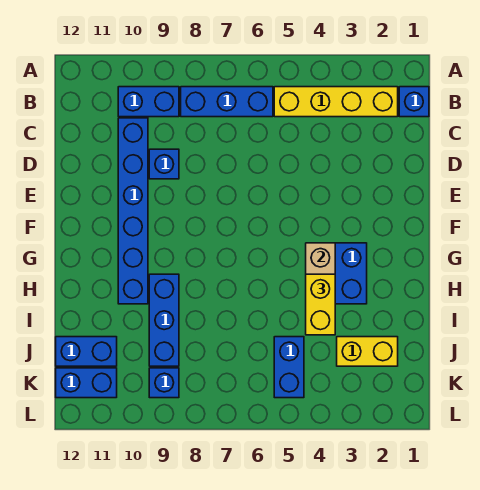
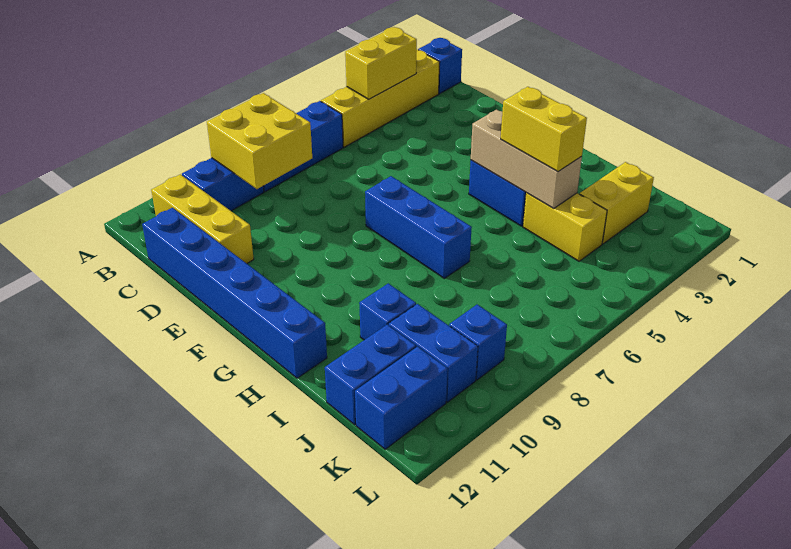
none -> yellow brick B3:B4 level 2
none -> yellow brick B8:C9 level 2
none -> yellow brick B11:D11 level 1
blue brick C10:H10 level 1 -> blue brick C12:H12 level 1
blue brick D9 level 1 -> blue brick I10 level 1
blue brick H9:J9 level 1 -> blue brick F7:H7 level 1
none -> yellow brick I4:J4 level 1
blue brick J5:K5 level 1 -> blue brick J10:K10 level 1

